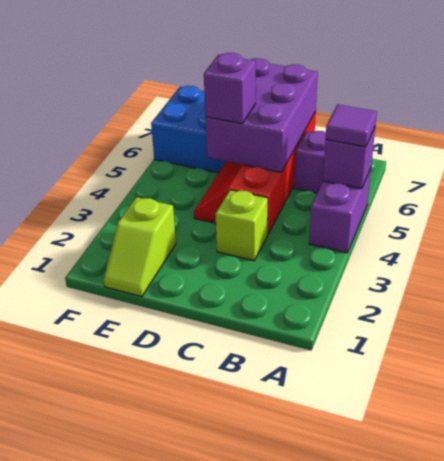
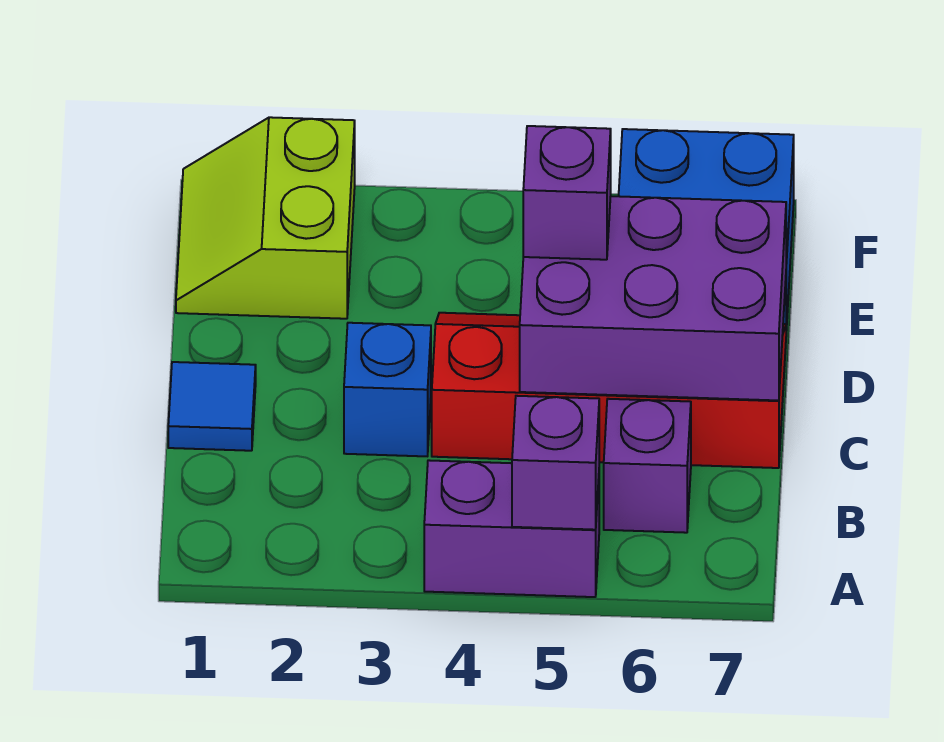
purple tile A5 level 3 -> none
none -> blue tile C1 level 1
lime brick C3 level 1 -> blue brick C3 level 1
lime slope E1:E2 level 1 top 2 -> lime slope E1:F2 level 1 top 2

